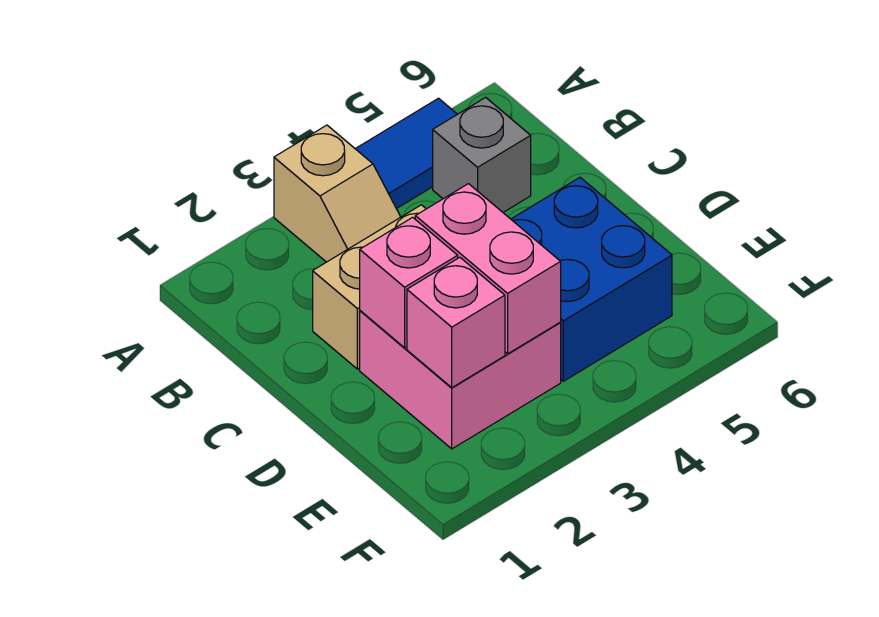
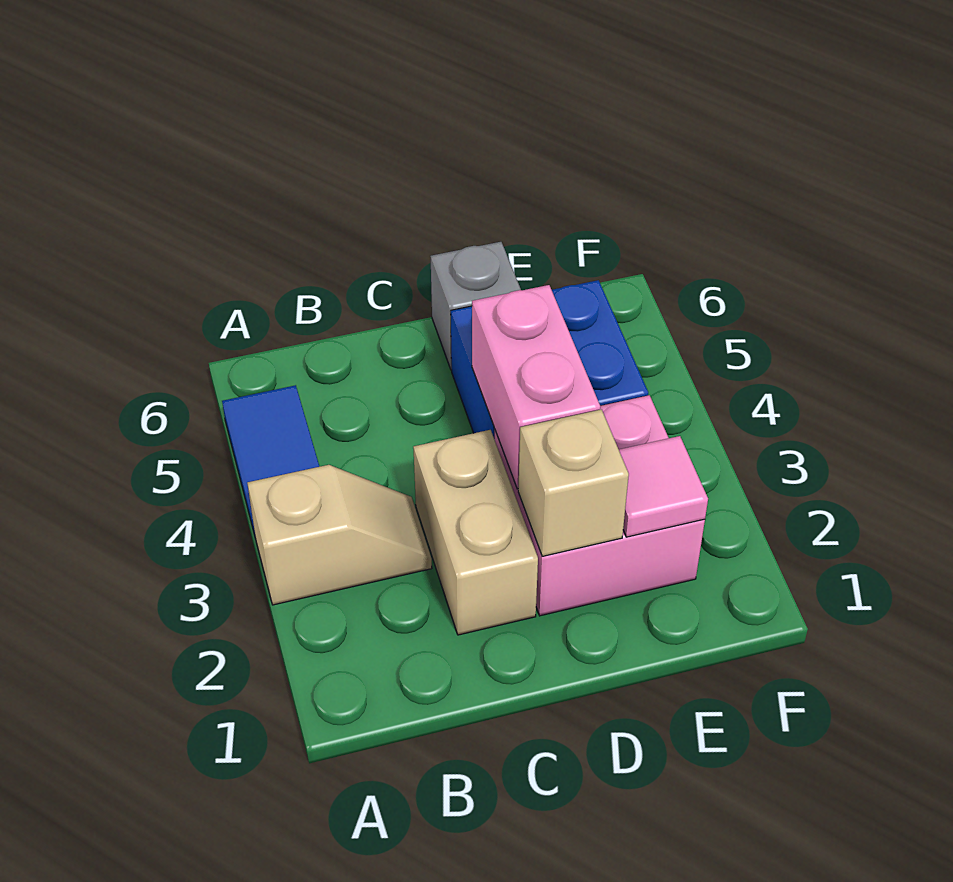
grey brick B5 level 1 -> grey brick D6 level 1
pink brick D2 level 2 -> tan brick D2 level 2
pink brick D3:E3 level 2 -> pink brick D3:D4 level 2
pink brick E2 level 2 -> pink tile E2 level 2

